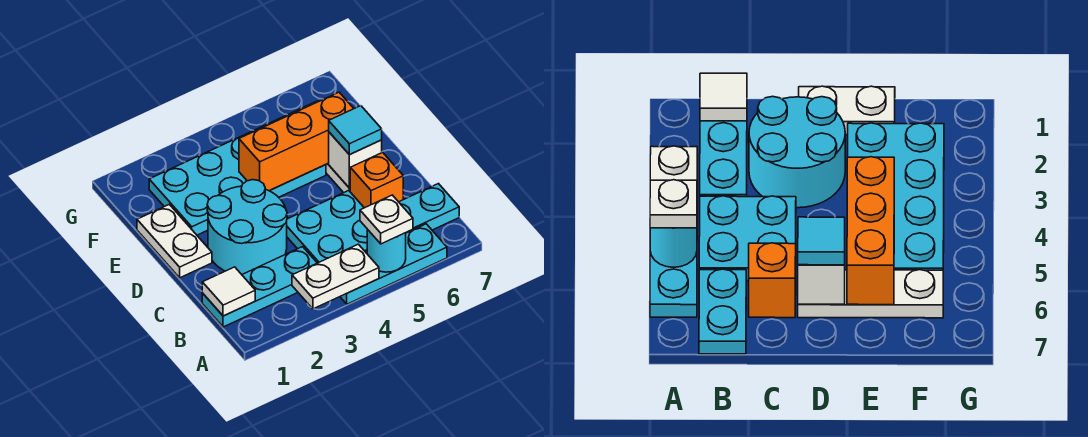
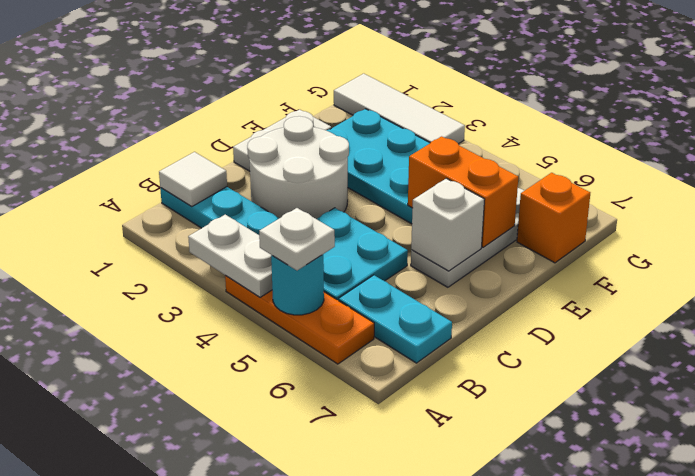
cyan plate A4:A6 level 1 -> orange plate A4:A6 level 1
cyan round brick C2:D3 level 1 -> white round brick C2:D3 level 1
orange brick C6 level 1 -> orange brick F7 level 1
cyan tile D6 level 3 -> none
orange brick E4:E6 level 2 -> orange brick E5:E6 level 2
none -> white tile G1:G3 level 1

